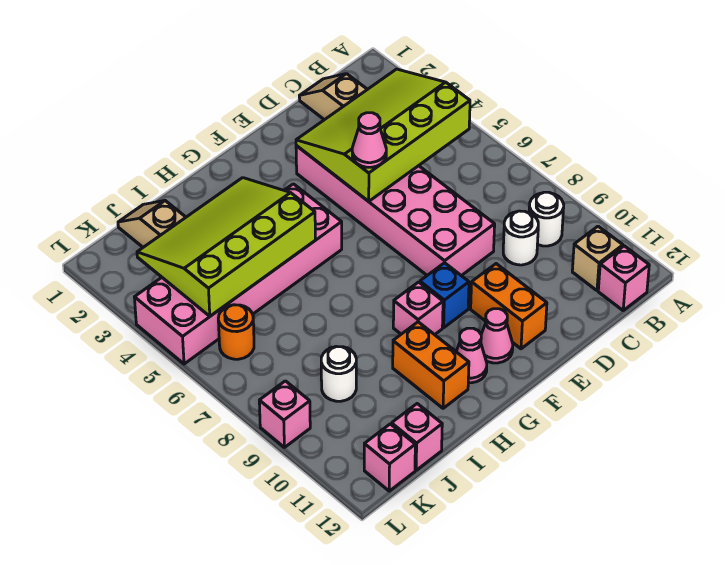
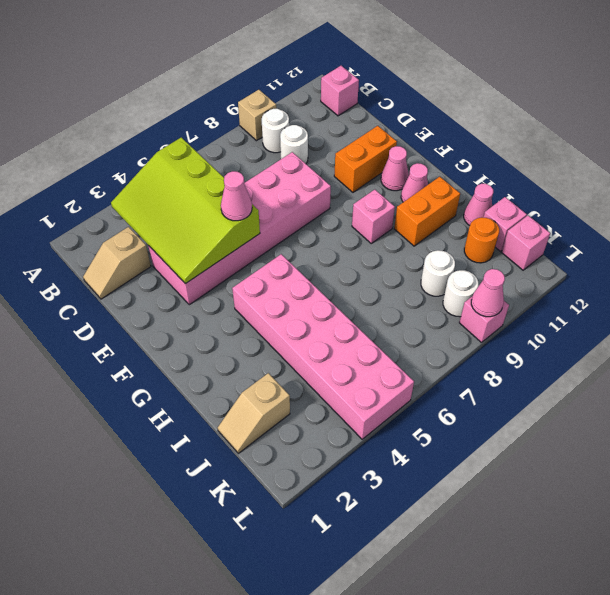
tan brick B11 level 1 -> tan brick A9 level 1
blue brick F9 level 1 -> none
lime slope H3:K5 level 2 top 5 -> none
none -> pink cone I12 level 1
orange round brick K6 level 1 -> orange round brick J11 level 1
none -> white round brick K9 level 1
none -> pink cone L9 level 2

